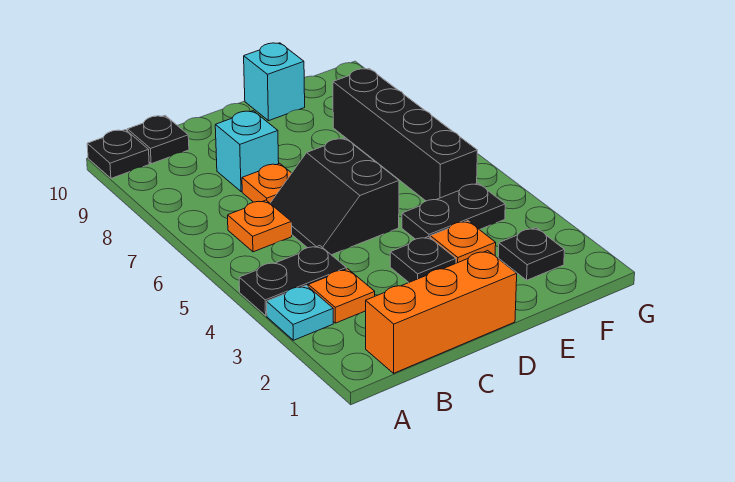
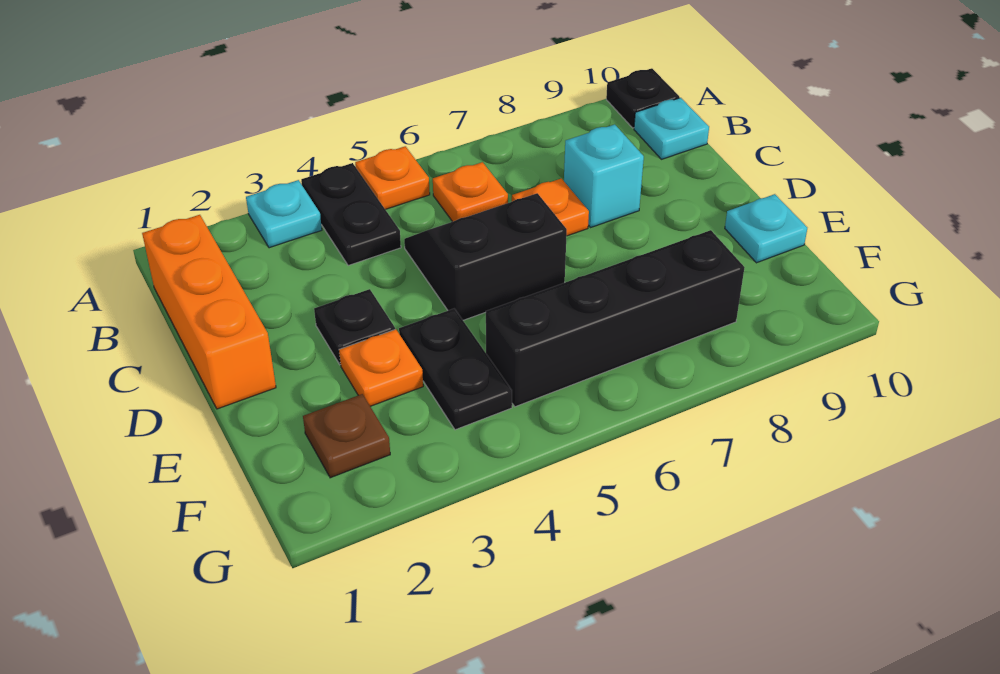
orange plate B3 level 1 -> orange plate A5 level 1
black plate B10 level 1 -> cyan plate B10 level 1
cyan brick E10 level 1 -> cyan plate E10 level 1
black plate F2 level 1 -> brown plate F2 level 1

